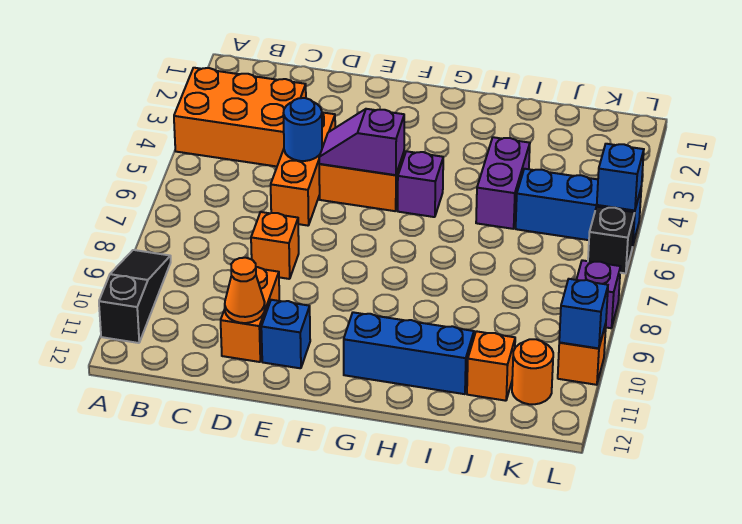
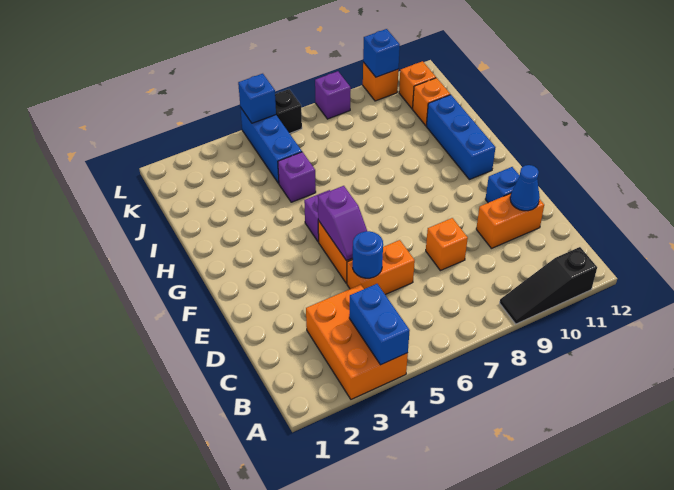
none -> blue brick A4:B4 level 2
orange brick D4:D6 level 1 -> orange brick D5:D6 level 1
orange cone D11 level 2 -> blue cone D11 level 2
purple brick I4:I5 level 1 -> purple brick I5 level 1
orange round brick K11 level 1 -> orange brick K11 level 1

